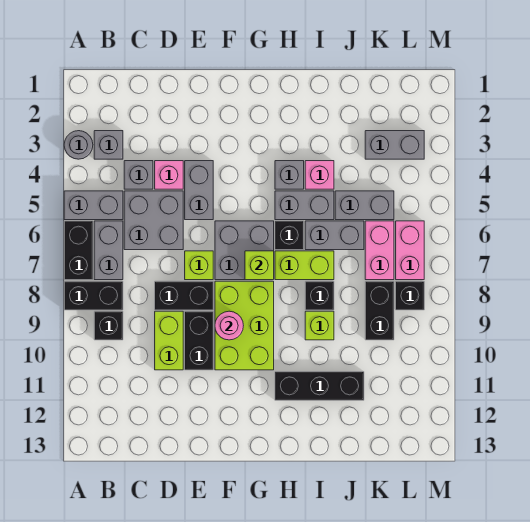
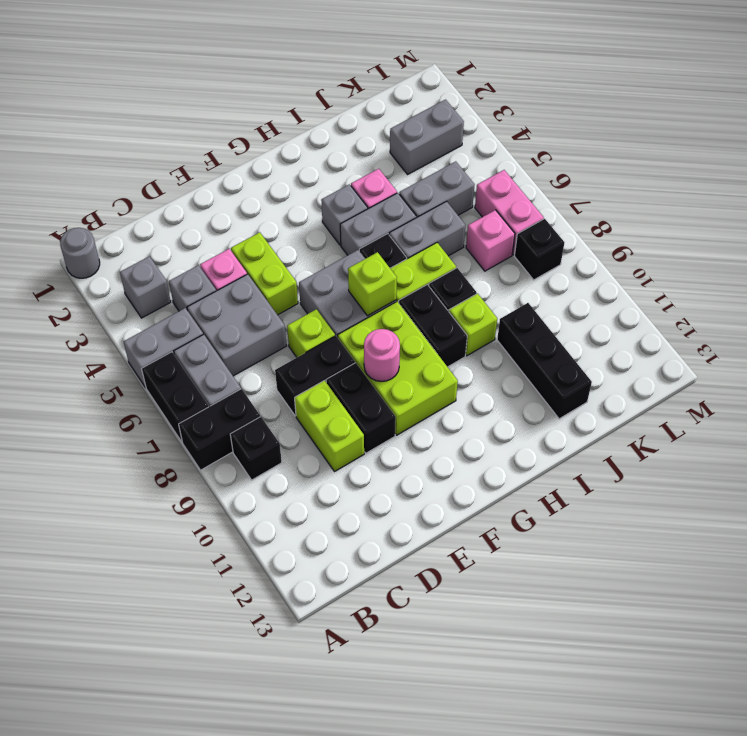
grey round brick A3 level 1 -> grey round brick A1 level 1
grey brick E4:E5 level 1 -> lime brick E4:E5 level 1
black brick H11:J11 level 1 -> black brick J10:J12 level 1
pink brick K6:K7 level 1 -> pink brick K7 level 1
black brick K8:K9 level 1 -> black brick H8:H9 level 1

